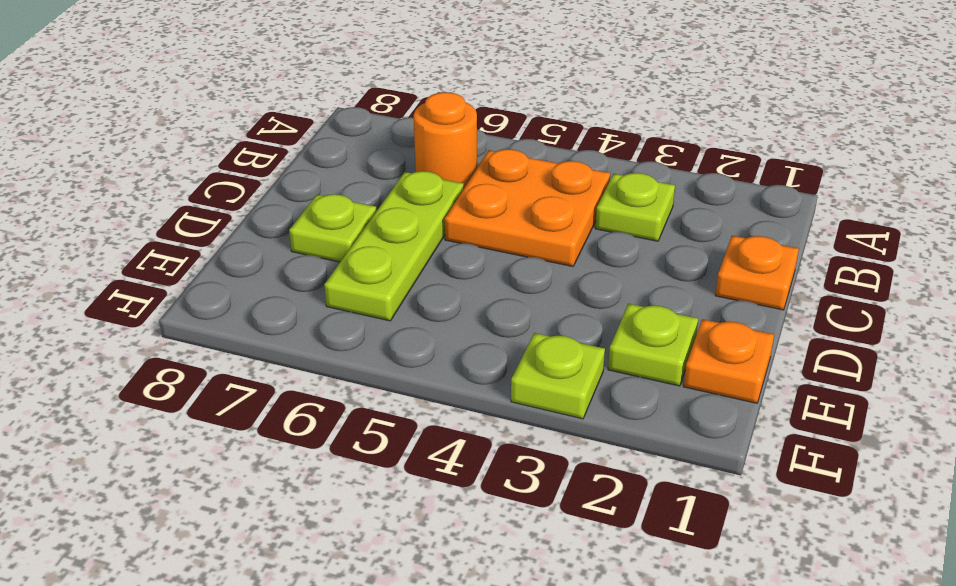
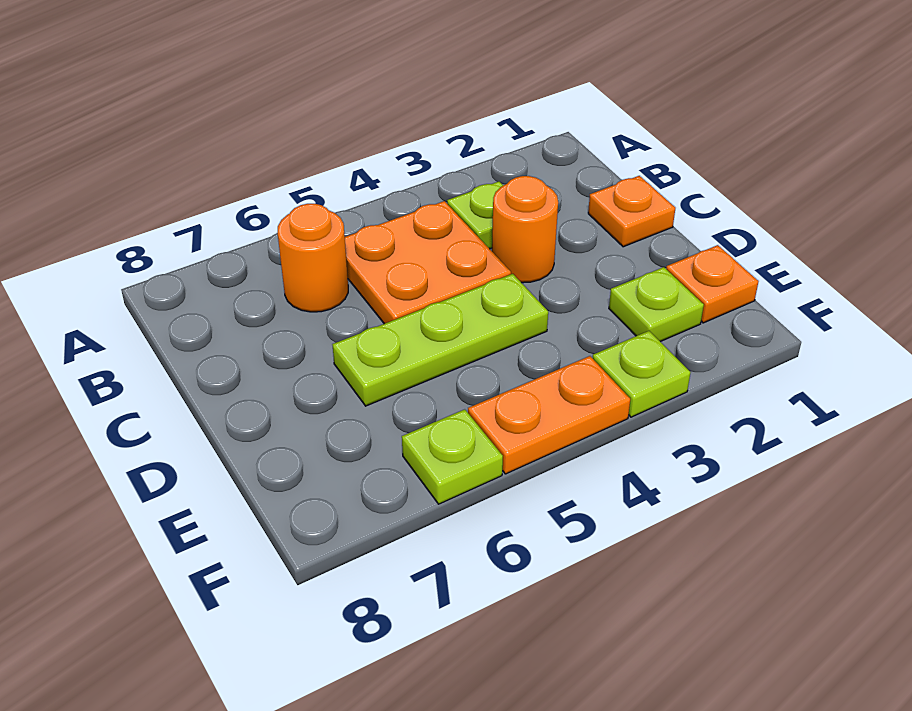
none -> orange round brick C3 level 1
lime plate C6:E6 level 1 -> lime plate D4:D6 level 1
lime plate D7 level 1 -> lime plate F6 level 1
none -> orange plate F4:F5 level 1

